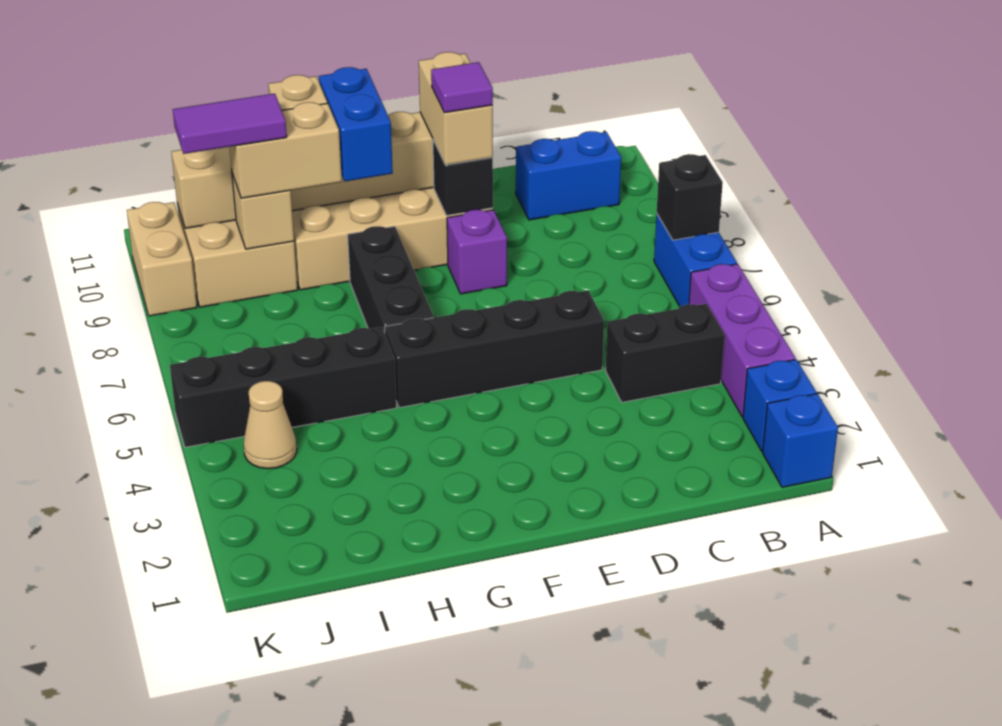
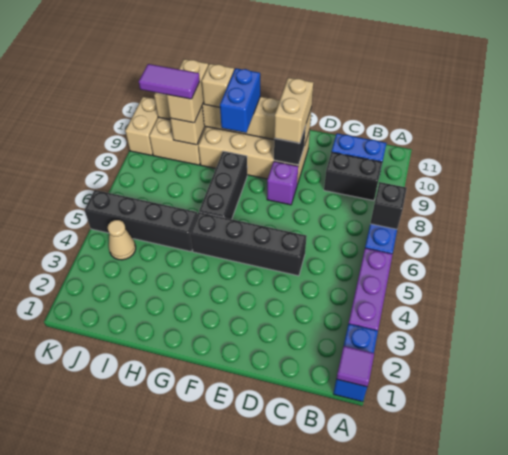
black brick B4:C4 level 1 -> black brick B9:C9 level 1
purple tile E9 level 4 -> purple tile A1 level 2
tan brick H9:I9 level 3 -> tan brick I9:I10 level 3

